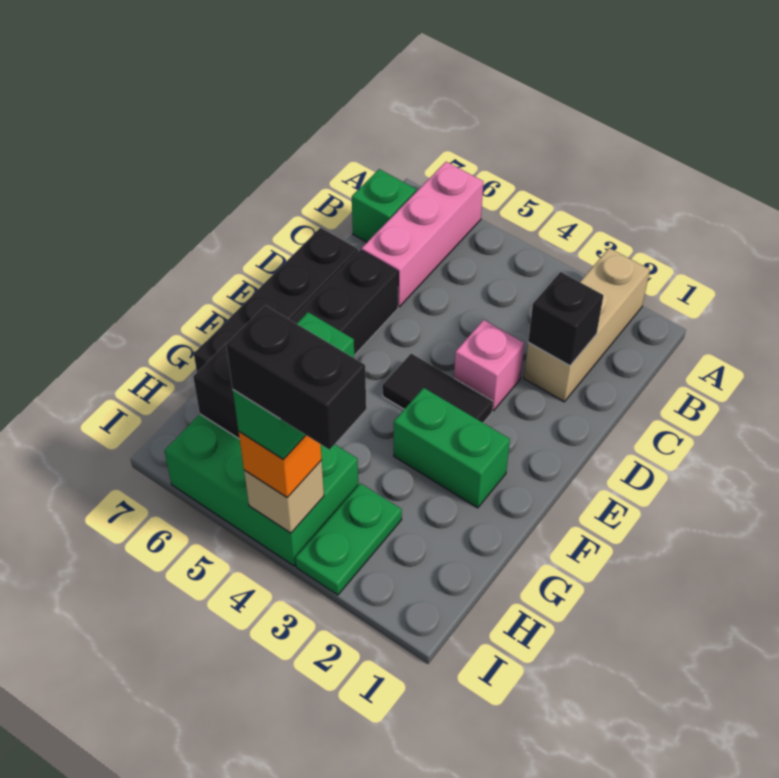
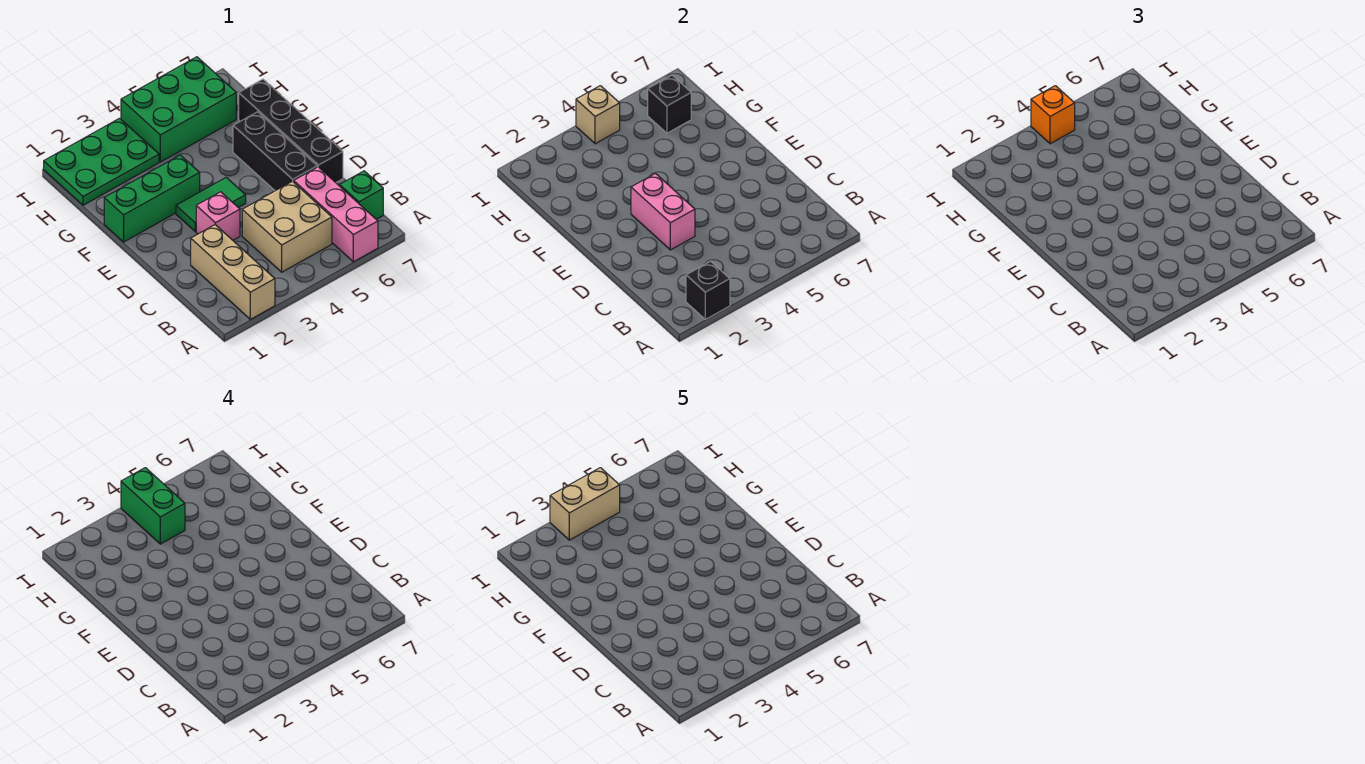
none -> tan brick B4:C5 level 1
black brick C2 level 2 -> black brick A2 level 2
none -> pink brick D3:E3 level 2
black tile E3:E4 level 1 -> green tile E3:E4 level 1
green brick F2:F3 level 1 -> green brick F1:F3 level 1
green plate H3:I3 level 1 -> green plate H1:I3 level 1
black brick I3:I4 level 5 -> tan brick I3:I4 level 5

